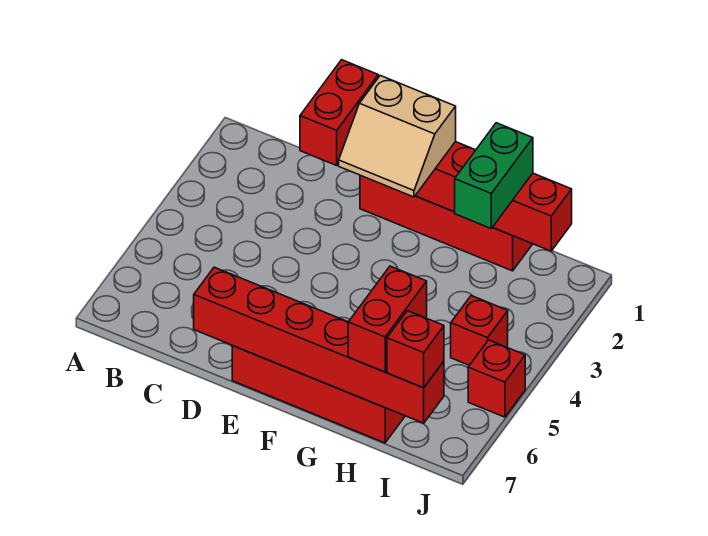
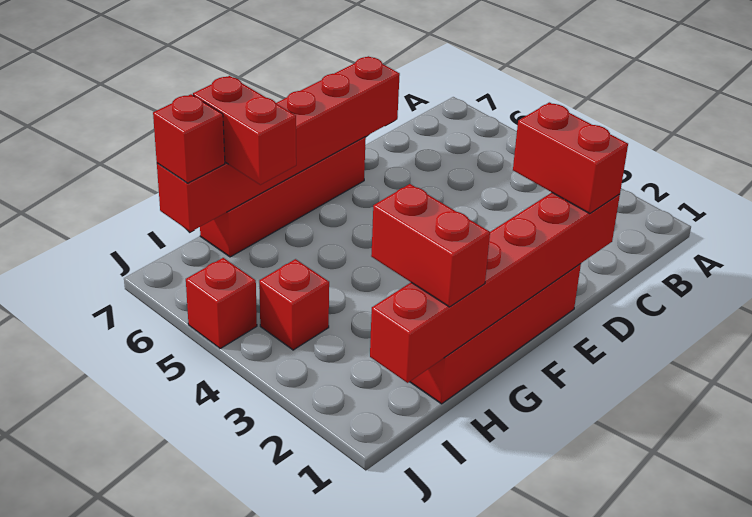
tan slope E1:F2 level 3 top 1 -> none
green brick H1:H2 level 3 -> red brick H1:H2 level 3

